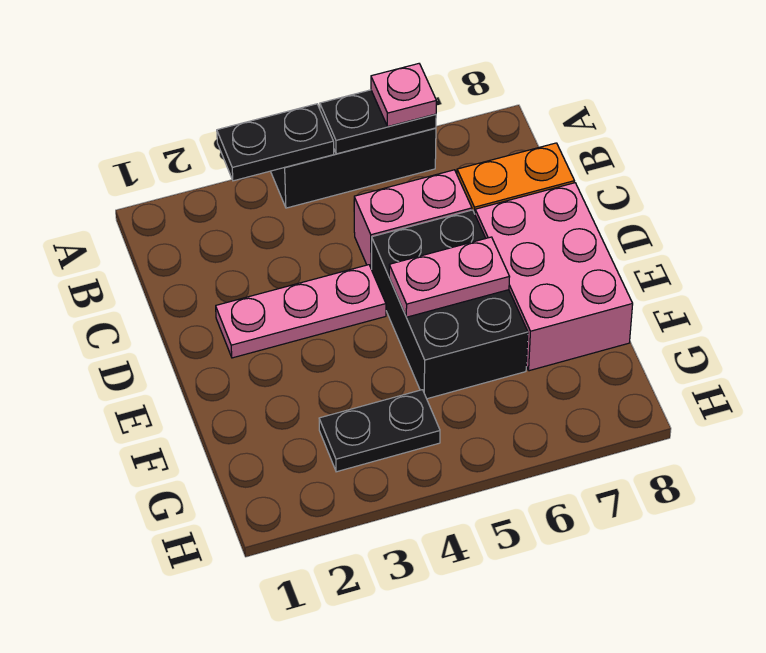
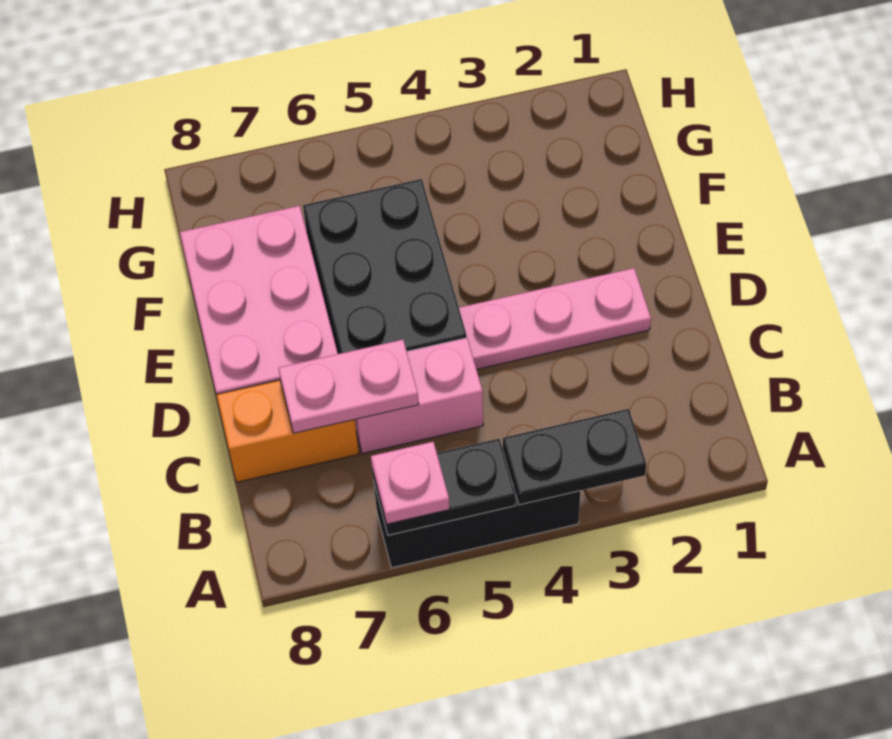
pink plate E5:E6 level 2 -> pink plate C6:C7 level 2
black plate G3:G4 level 1 -> none

